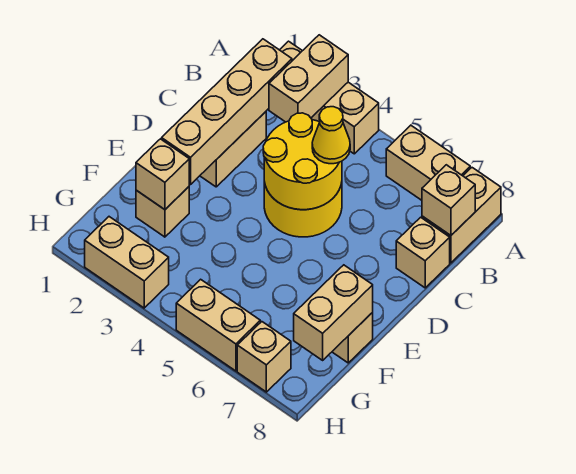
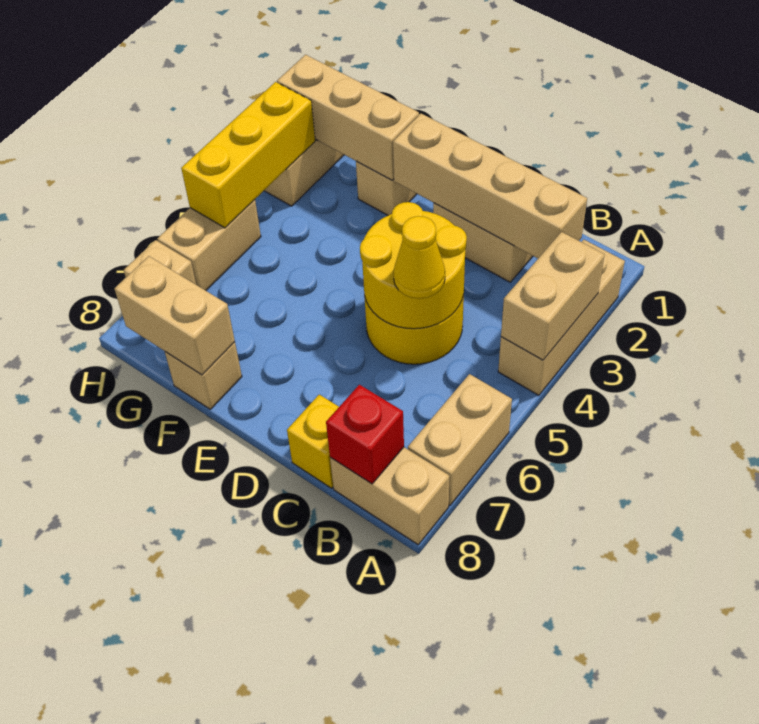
tan brick A3:B3 level 2 -> tan brick A3:A4 level 2
tan brick B8 level 2 -> red brick B8 level 2
tan brick C8 level 1 -> yellow brick C8 level 1
tan brick F2 level 2 -> tan brick F2:H2 level 2
none -> yellow brick H3:H5 level 2

